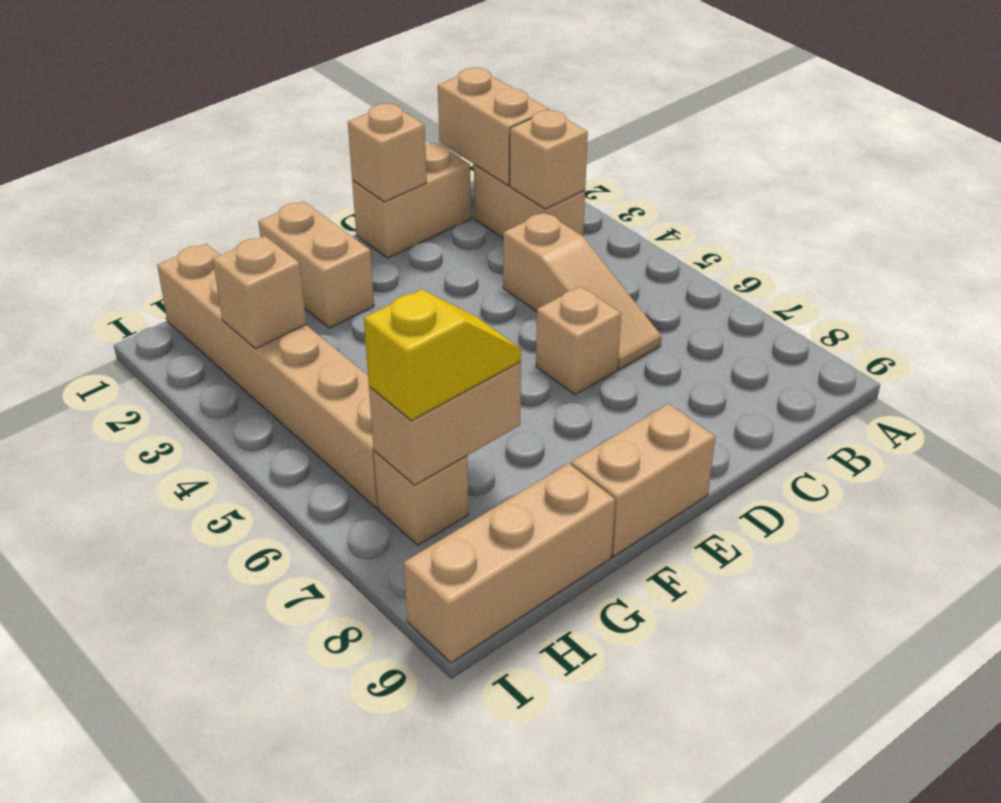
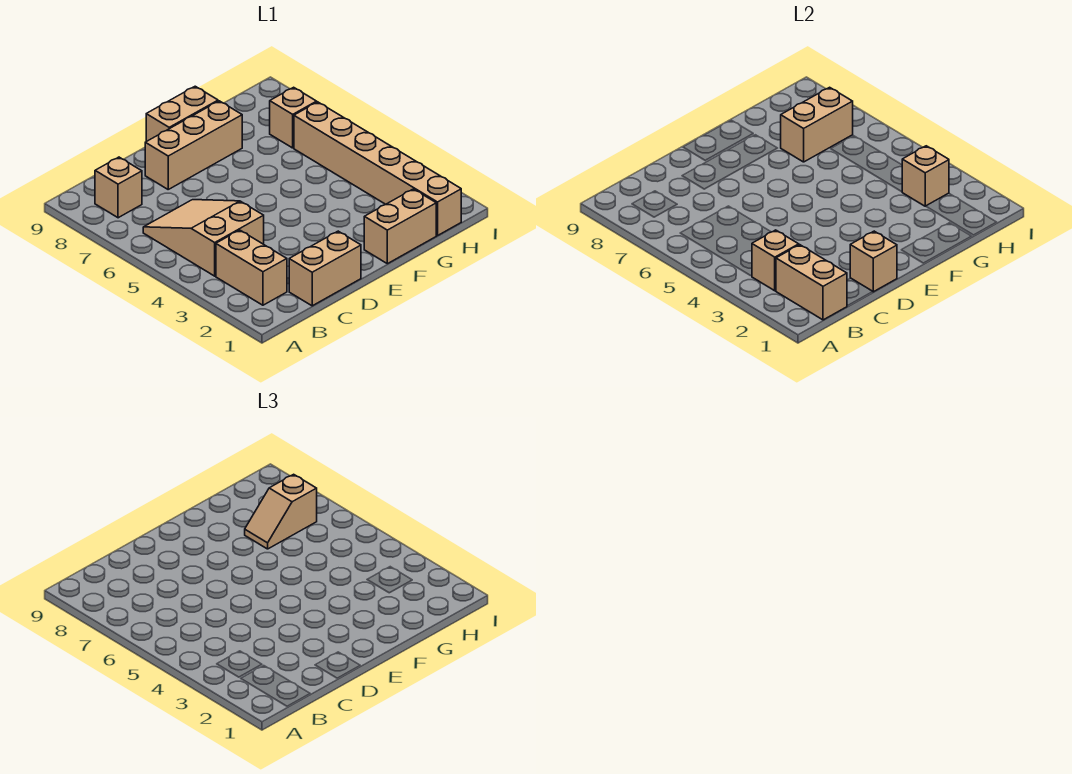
tan slope C4:C6 level 1 top 4 -> tan slope B4:C6 level 1 top 4
tan brick D6 level 1 -> tan brick B8 level 1
tan brick F1:F2 level 1 -> tan brick F1:G1 level 1
yellow slope G7:H7 level 3 top H -> tan slope G7:H7 level 3 top H
tan brick G9:I9 level 1 -> tan brick D8:F8 level 1

